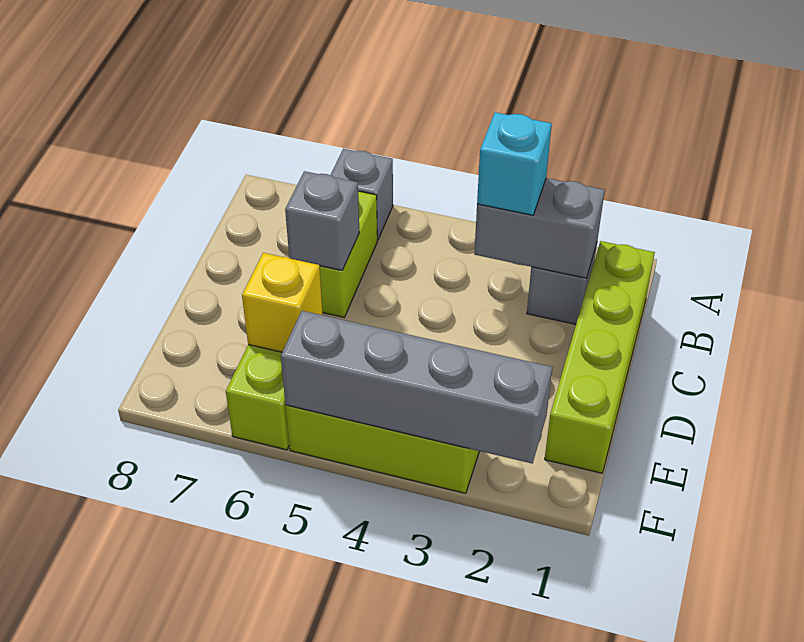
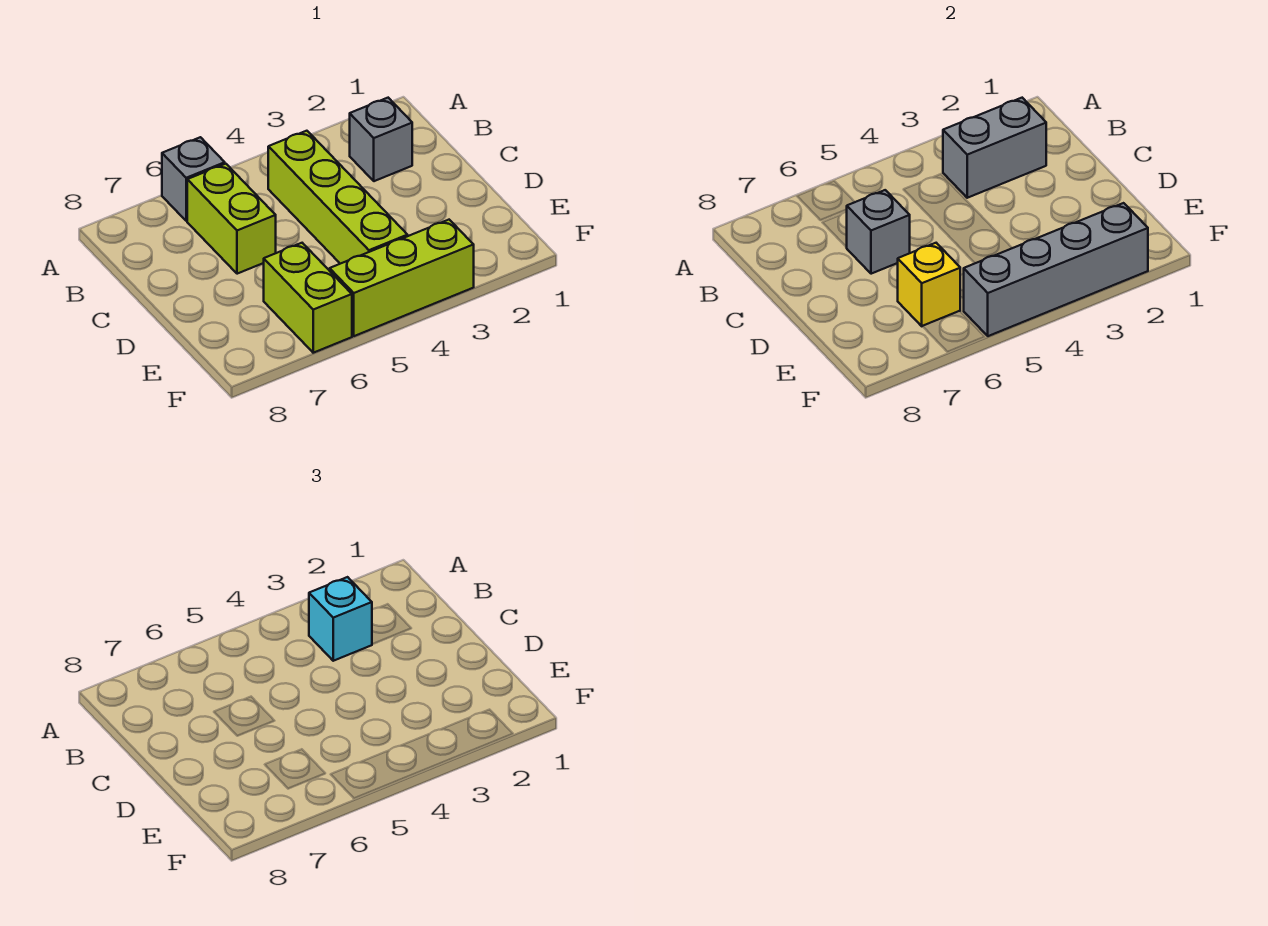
lime brick B1:E1 level 1 -> lime brick B4:E4 level 1

